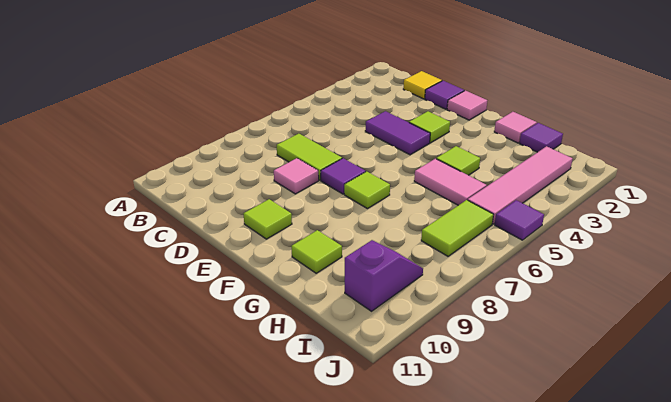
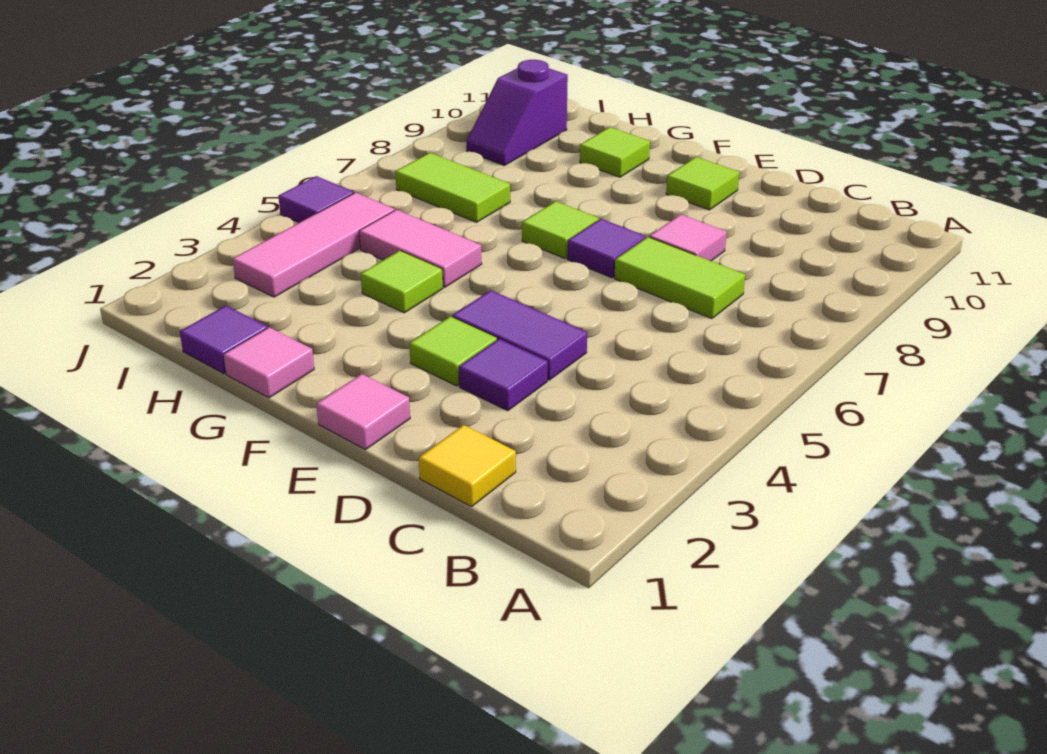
purple tile D1 level 1 -> purple tile D3 level 1
pink tile I2:I5 level 1 -> pink tile I3:I5 level 1
lime tile I6:I7 level 1 -> lime tile H7:I7 level 1

